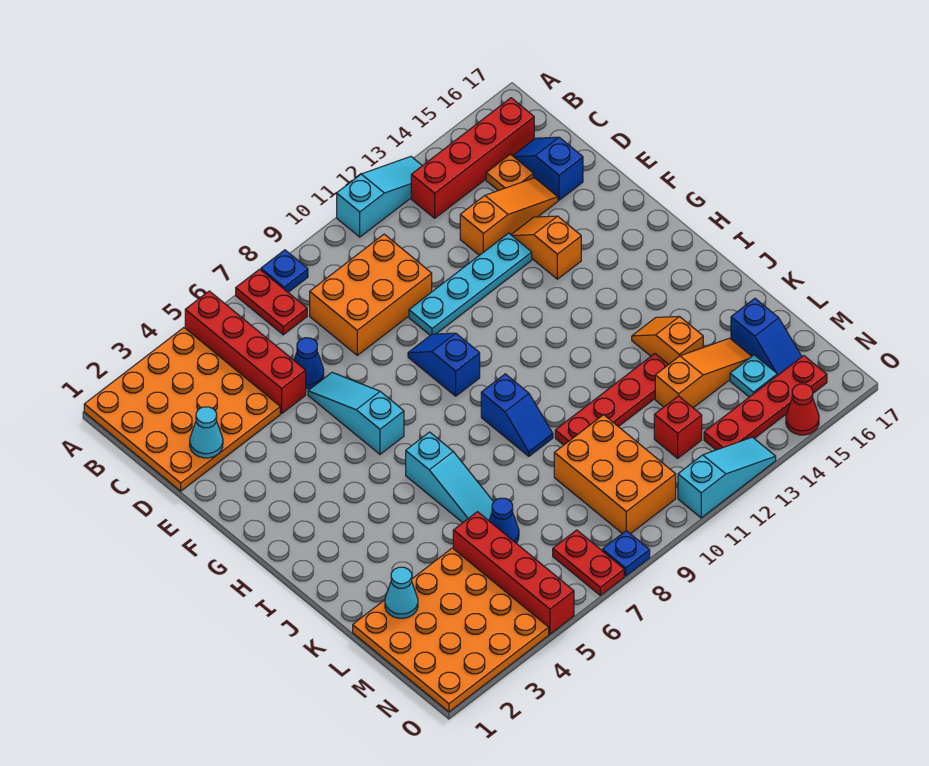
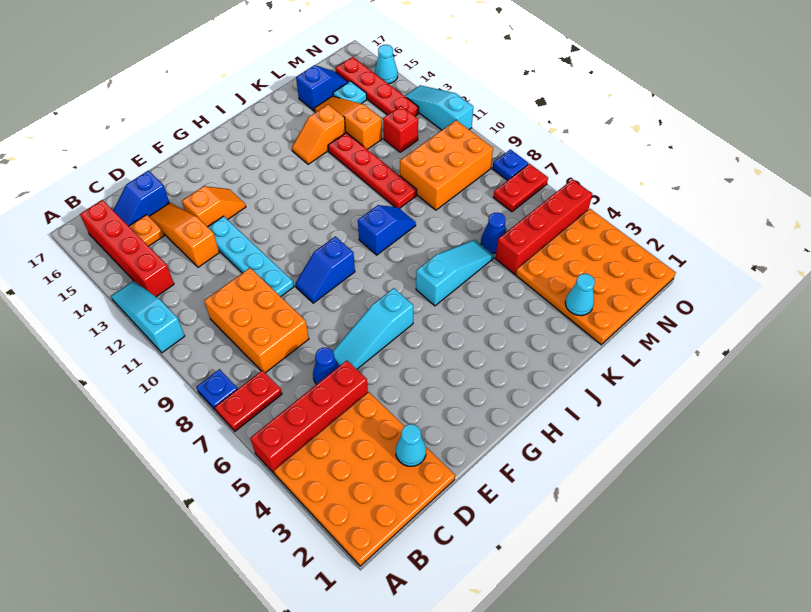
orange slope E14:F14 level 1 top F -> orange slope E14:F14 level 1 top E
red cone O15 level 1 -> cyan cone O15 level 1

